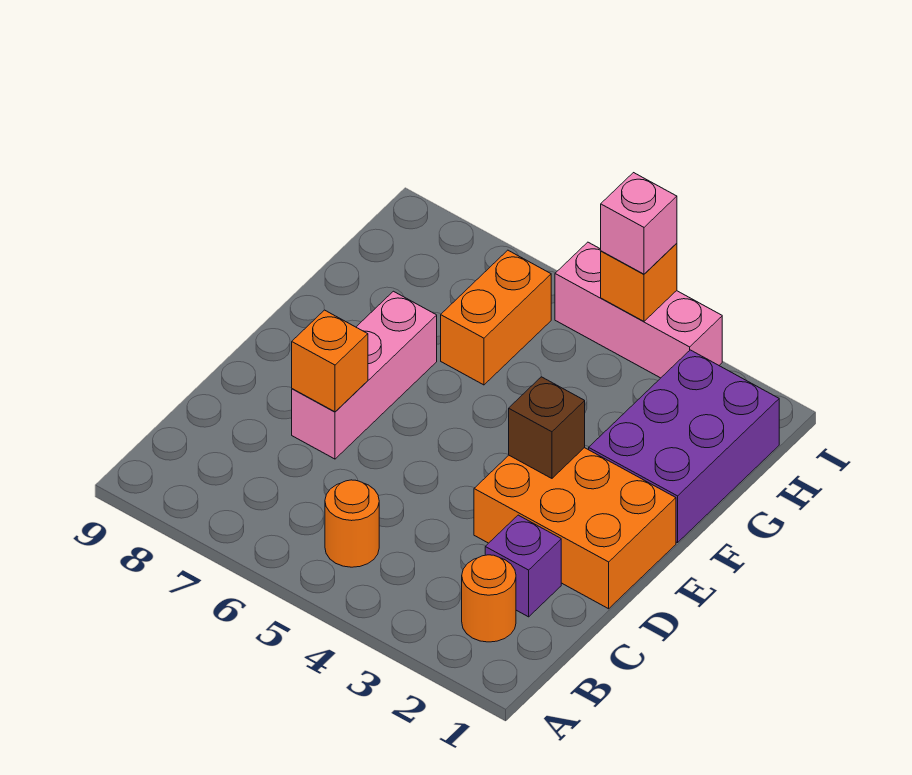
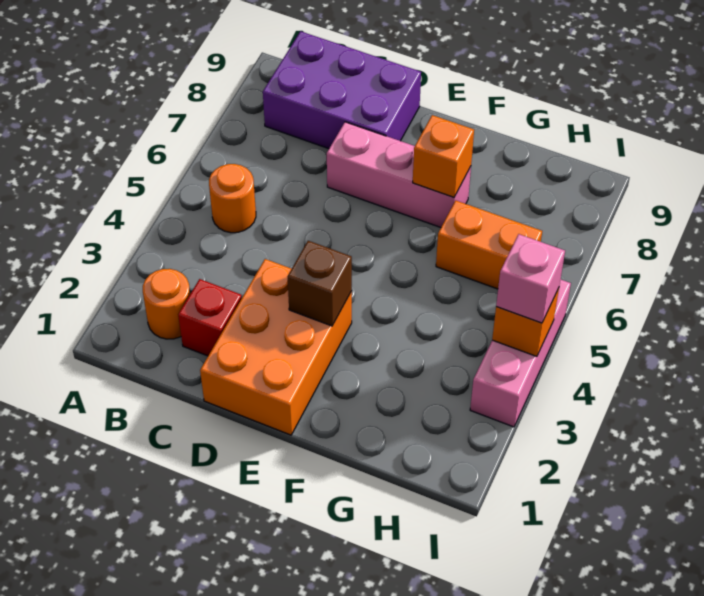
purple brick C2 level 1 -> red brick C2 level 1
orange brick D7 level 2 -> orange brick F7 level 2
purple brick F1:H2 level 1 -> purple brick B8:D9 level 1

